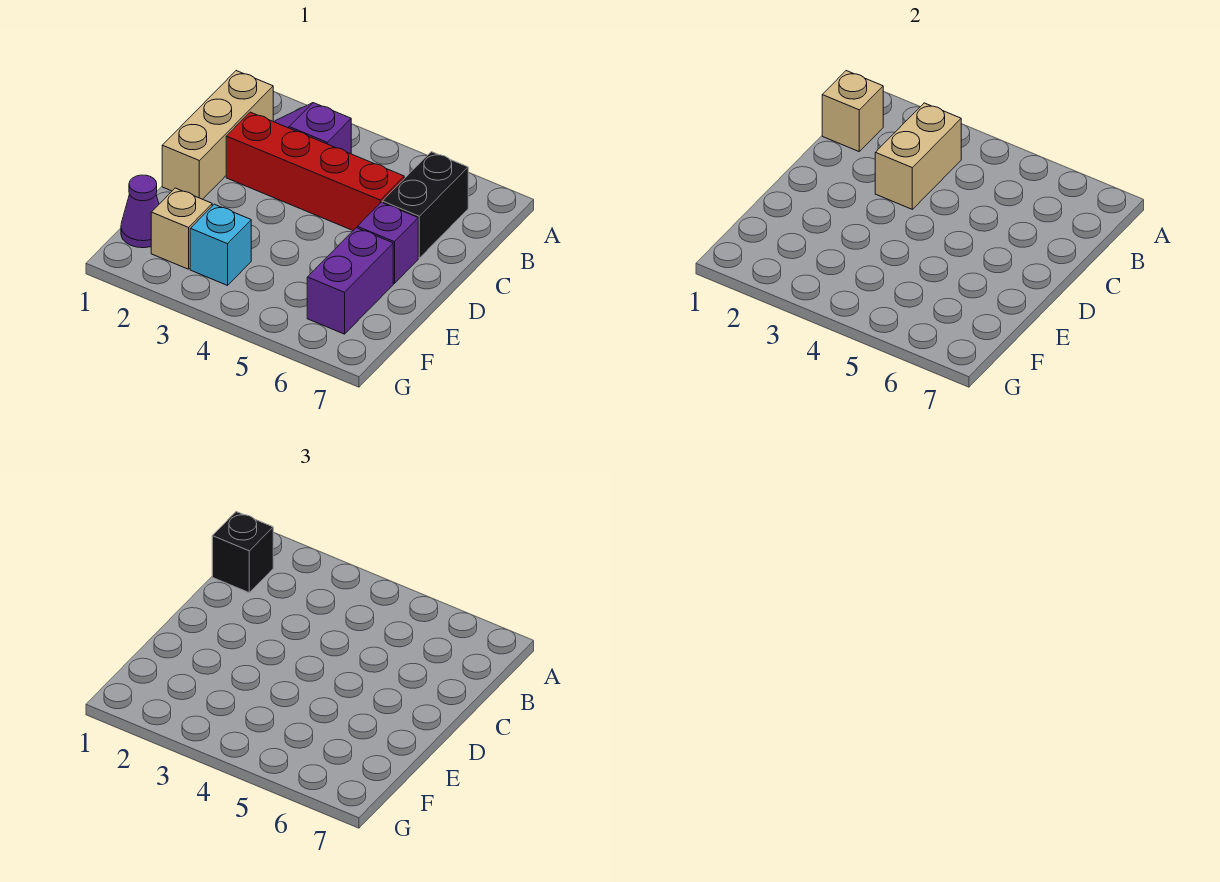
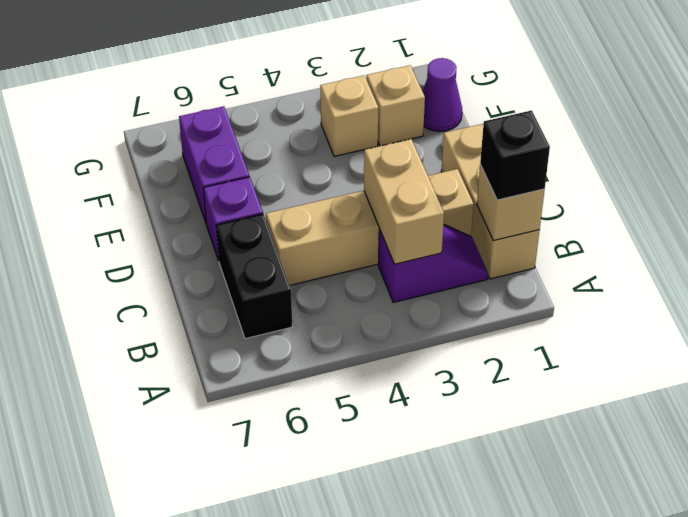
red brick C2:C5 level 1 -> tan brick C2:C5 level 1
cyan brick F3 level 1 -> tan brick F3 level 1

